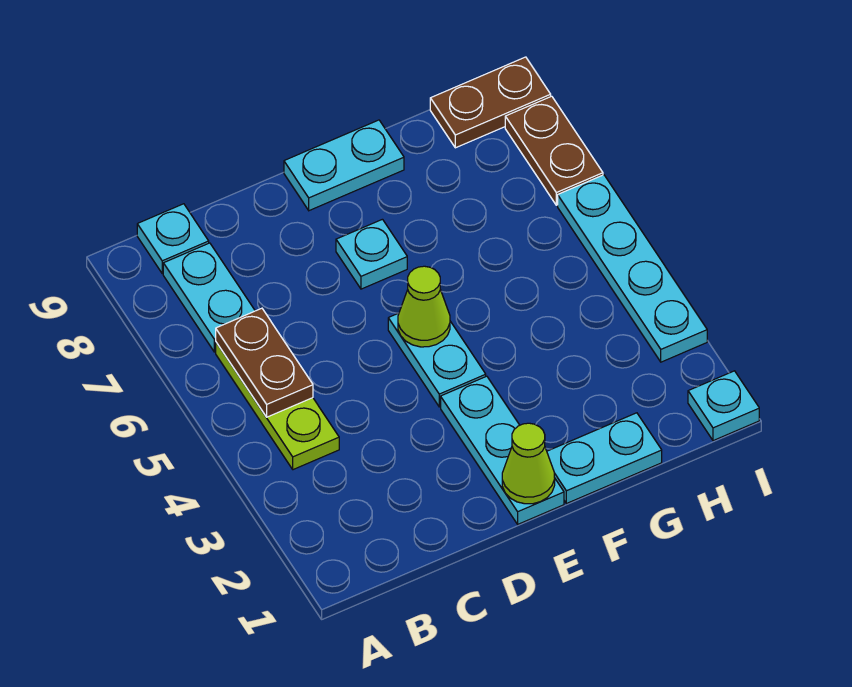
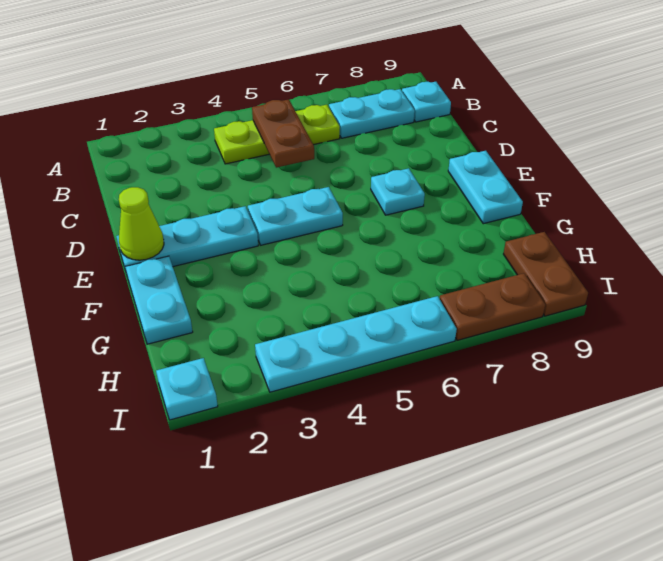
brown plate B5:B6 level 2 -> brown plate B5:C5 level 2
lime cone E5 level 2 -> none

